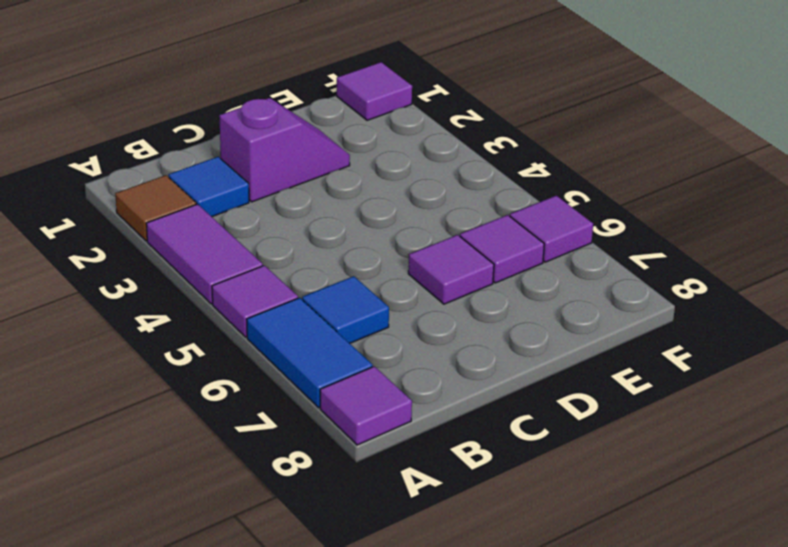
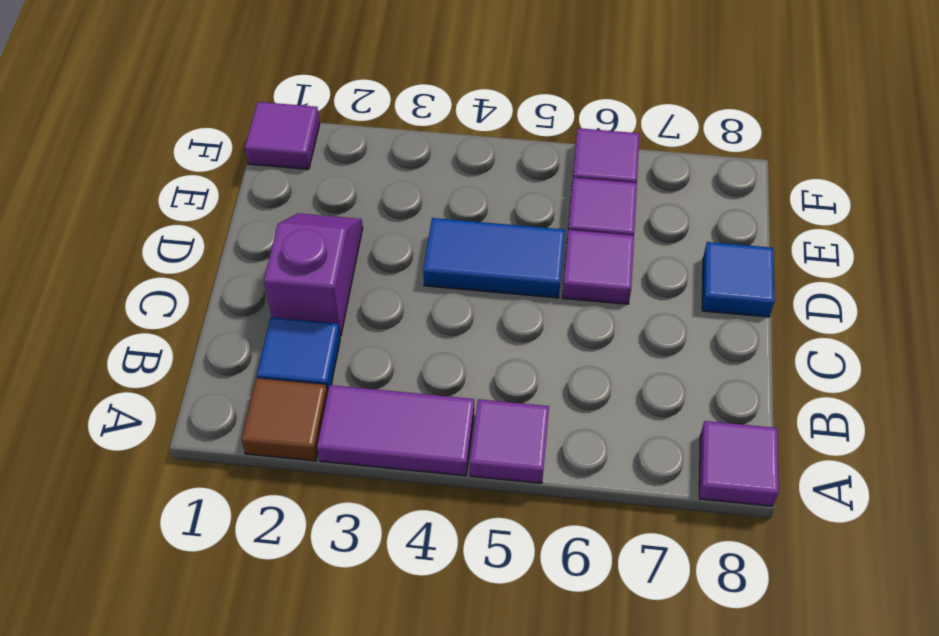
blue tile A6:A7 level 1 -> blue tile D4:D5 level 1
blue tile B6 level 1 -> blue tile D8 level 1

